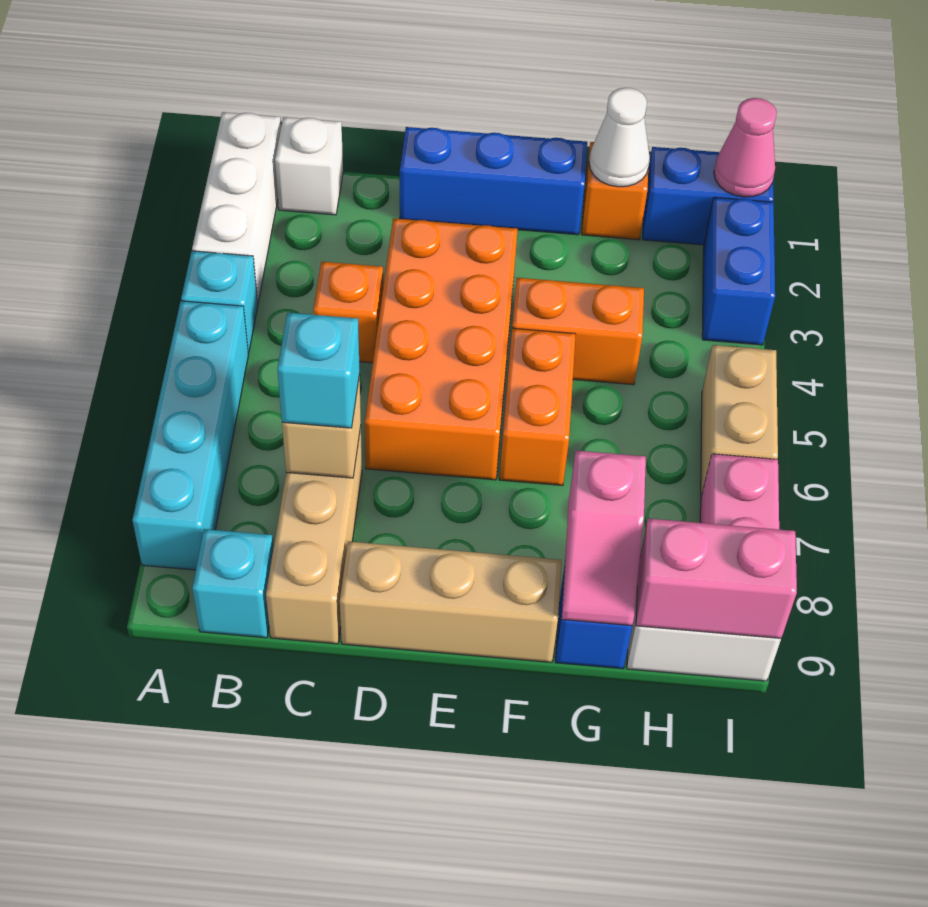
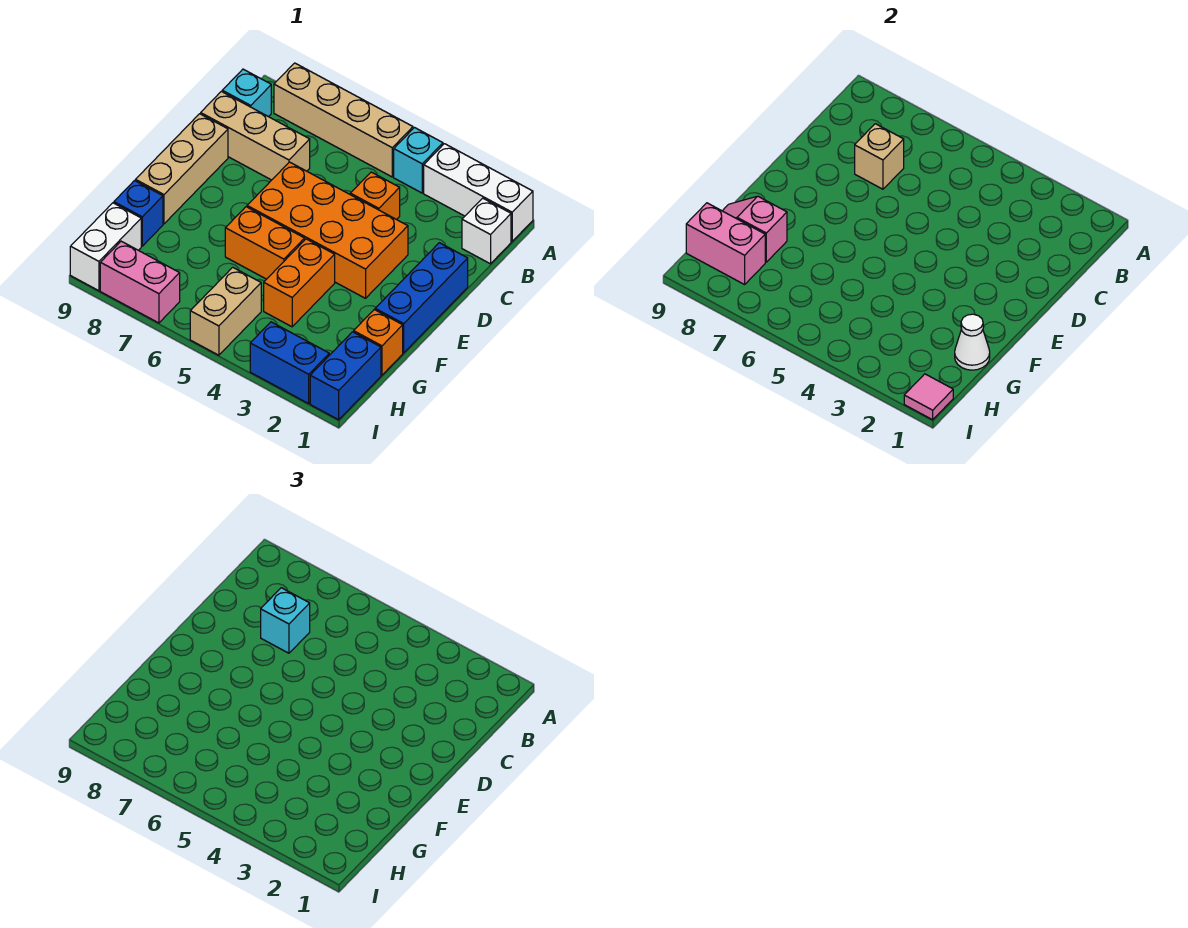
cyan brick A5:A8 level 1 -> tan brick A5:A8 level 1
pink brick H9:I9 level 2 -> pink brick H8:H9 level 2
pink cone I1 level 2 -> pink tile I1 level 2
tan brick I5:I6 level 1 -> tan brick H5:I5 level 1

